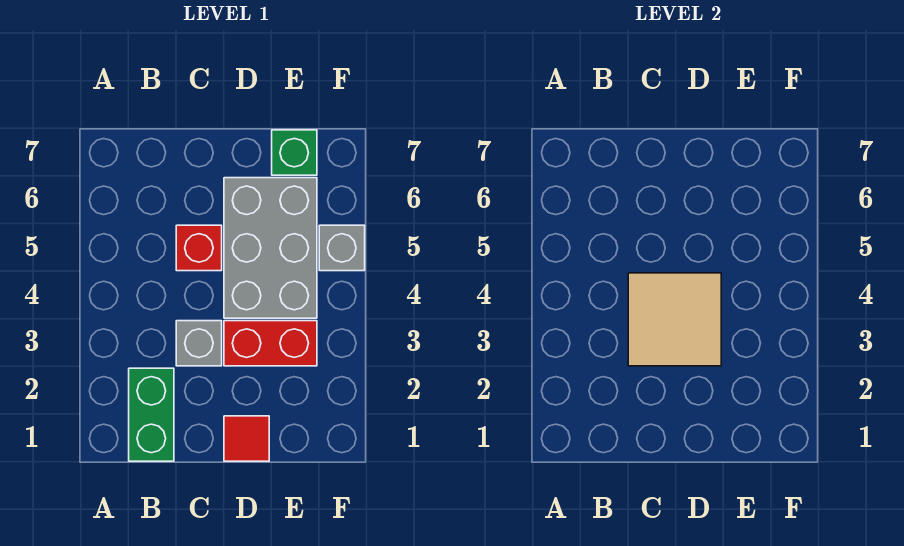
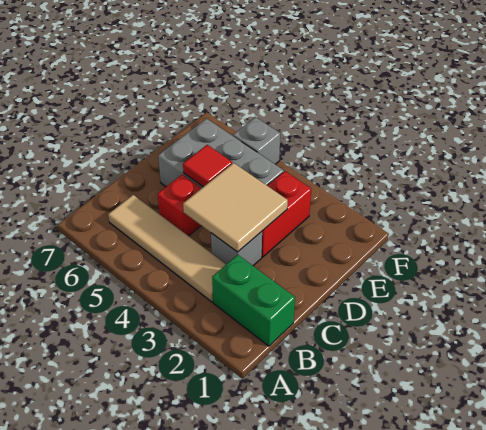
none -> tan tile B3:B6 level 1
red tile D1 level 1 -> red tile D5 level 2
green brick E7 level 1 -> none

